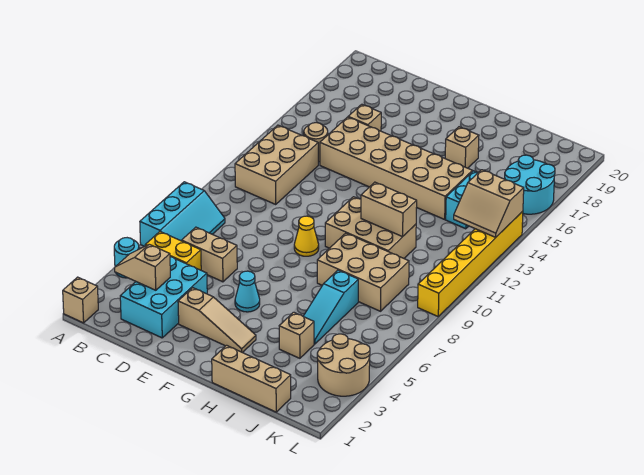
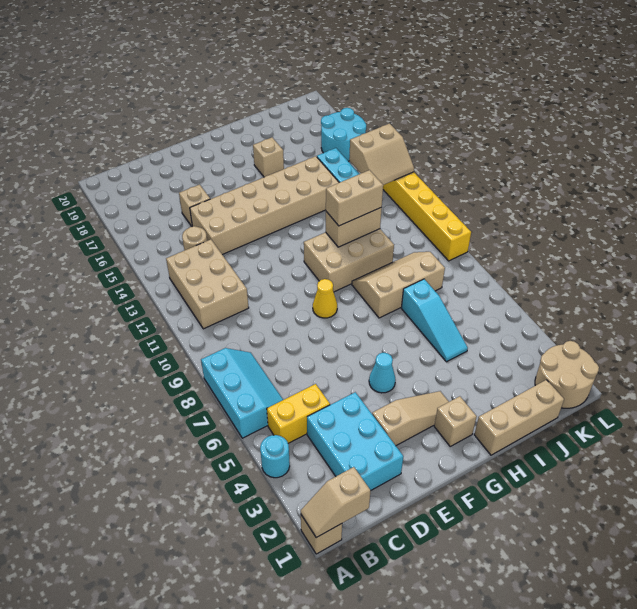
tan slope B3:C3 level 2 top C -> tan slope A1:B1 level 2 top B
tan brick C6:D6 level 1 -> tan brick H11:I11 level 3
tan brick H8:J9 level 1 -> tan slope H8:J9 level 1 top 8
tan brick I4 level 1 -> tan brick G2 level 1
tan round brick K3:L4 level 1 -> tan round brick K1:L2 level 1

